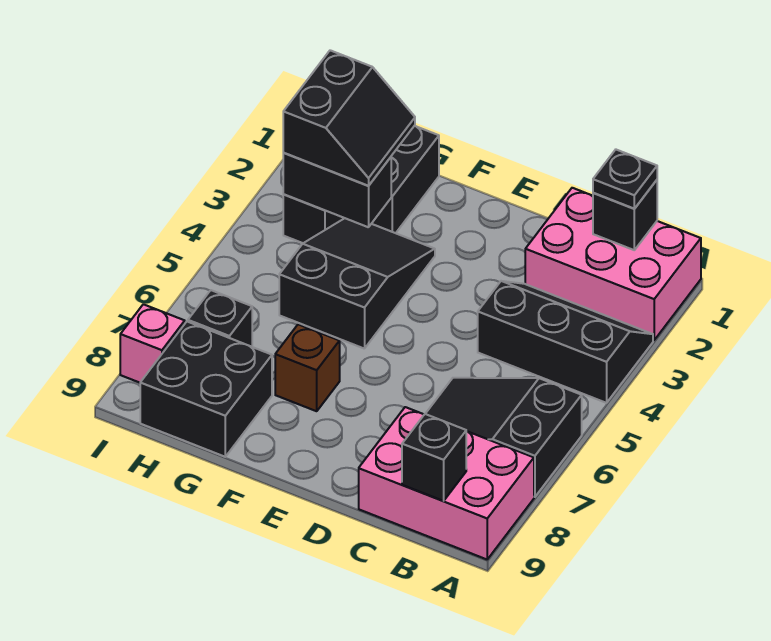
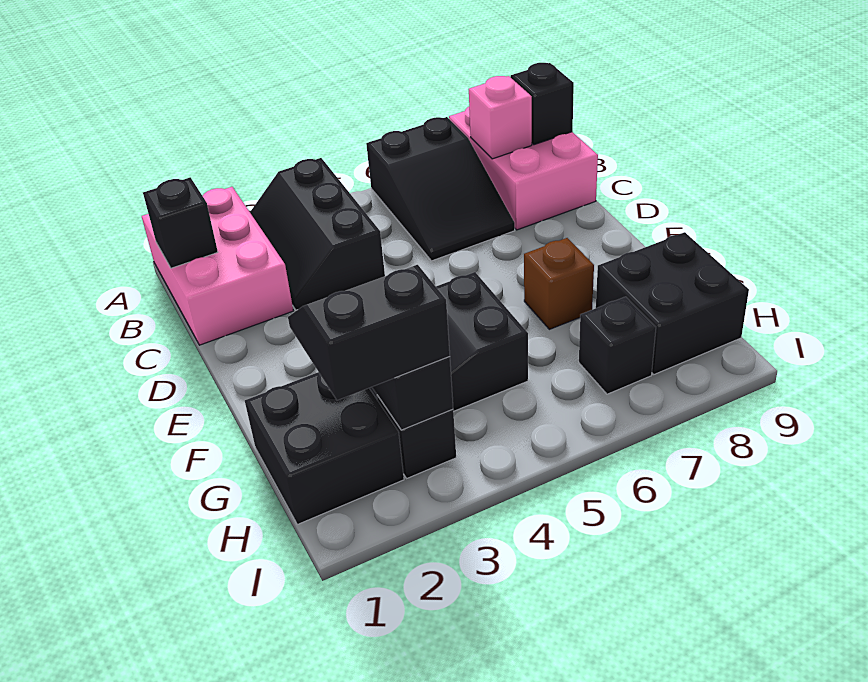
black plate B1 level 3 -> none
pink brick I8 level 1 -> pink brick B8 level 2

